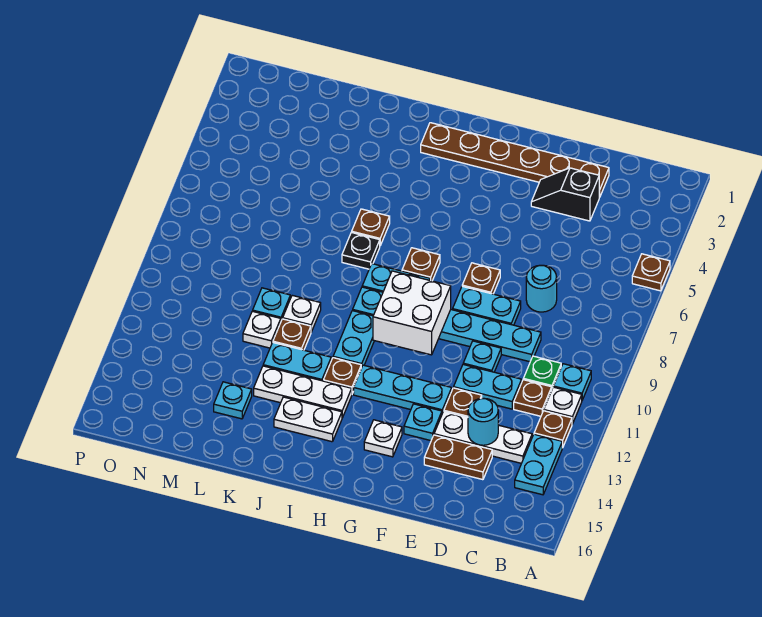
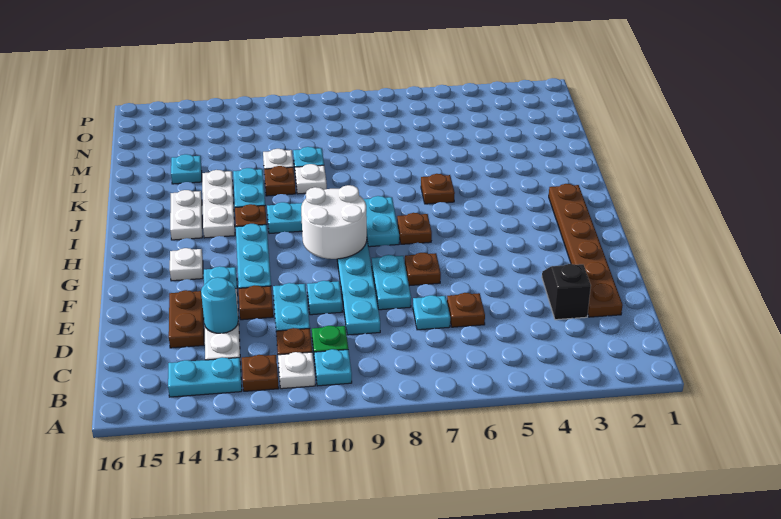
brown plate A5 level 1 -> brown plate D6 level 1
cyan round brick D7 level 1 -> cyan plate D7 level 1
white brick G9:H10 level 2 -> white round brick G9:H10 level 2
black plate J7 level 1 -> none

